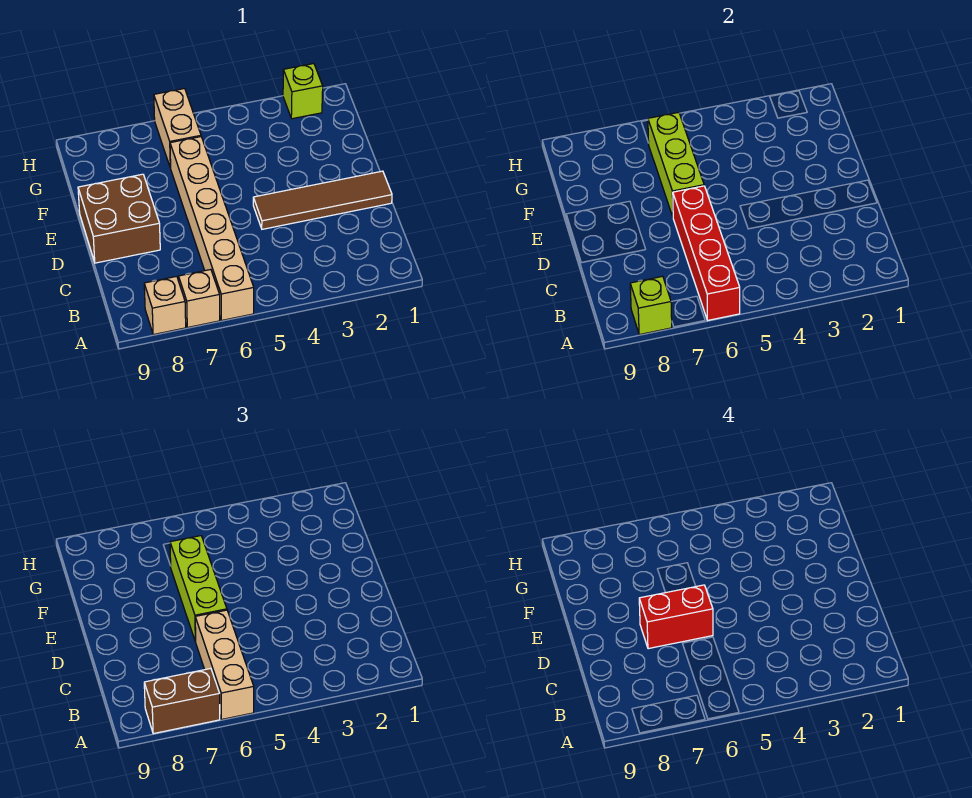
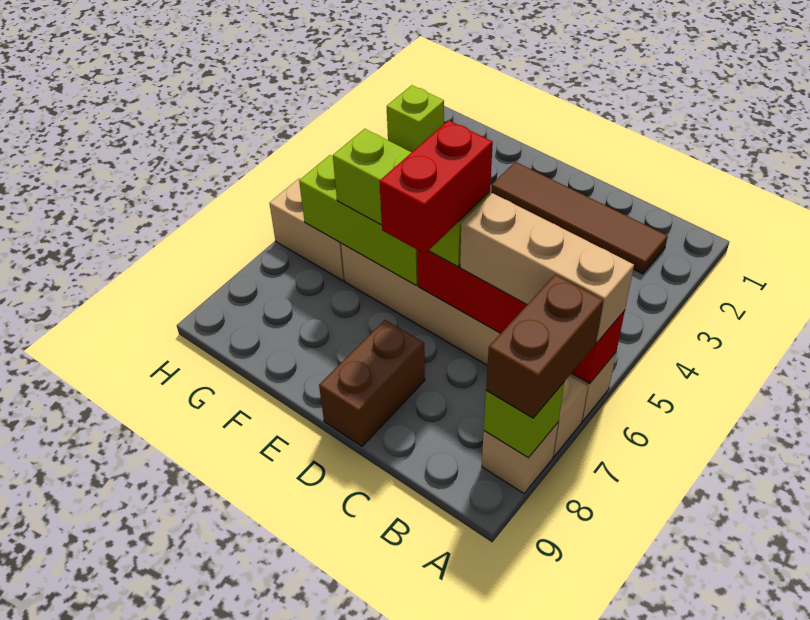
brown tile D1:D4 level 1 -> brown tile B2:E2 level 1
brown brick D8:E9 level 1 -> brown brick D8:D9 level 1

